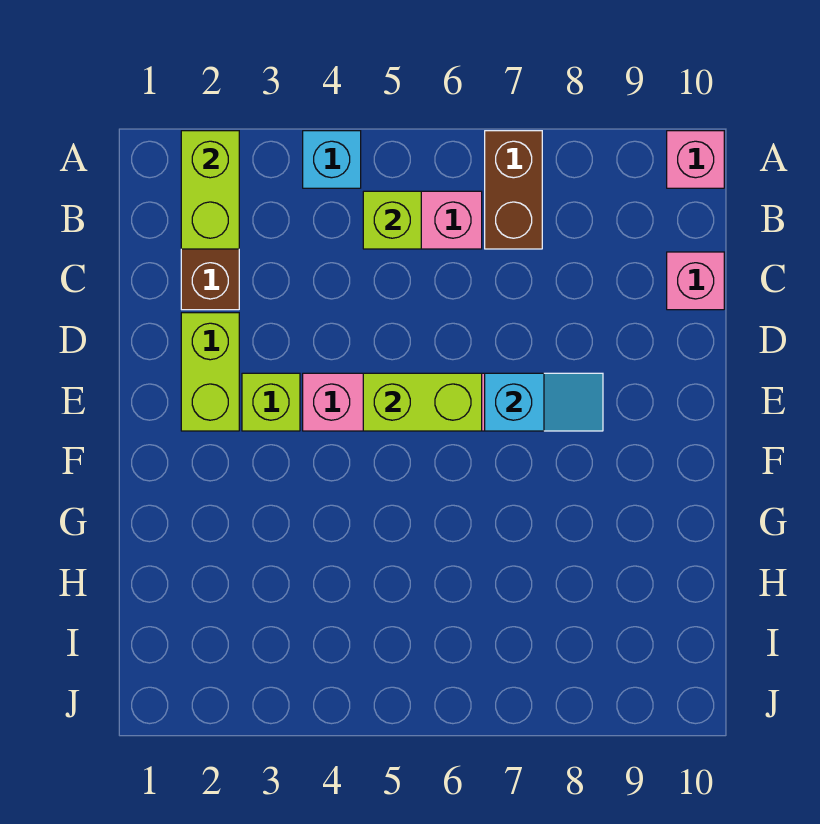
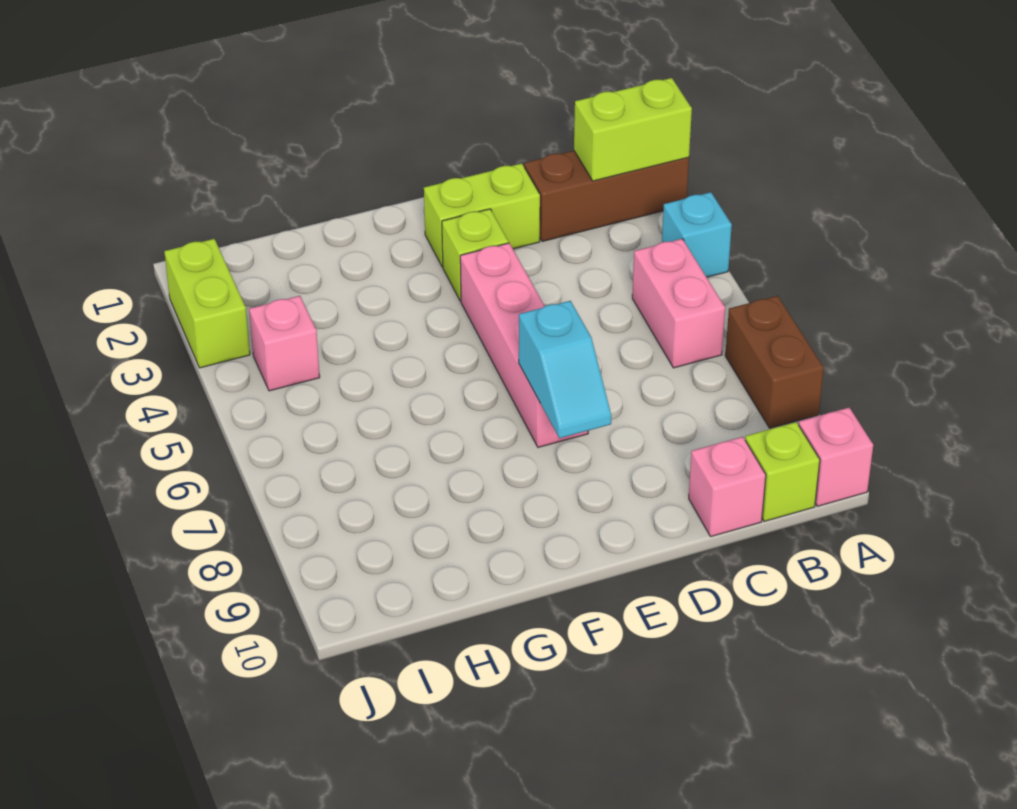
brown brick A7:B7 level 1 -> brown brick A7:A8 level 1
lime brick B5 level 2 -> lime brick B10 level 1
lime brick E5:E6 level 2 -> lime brick J2:J3 level 1
none -> pink brick I4 level 1

